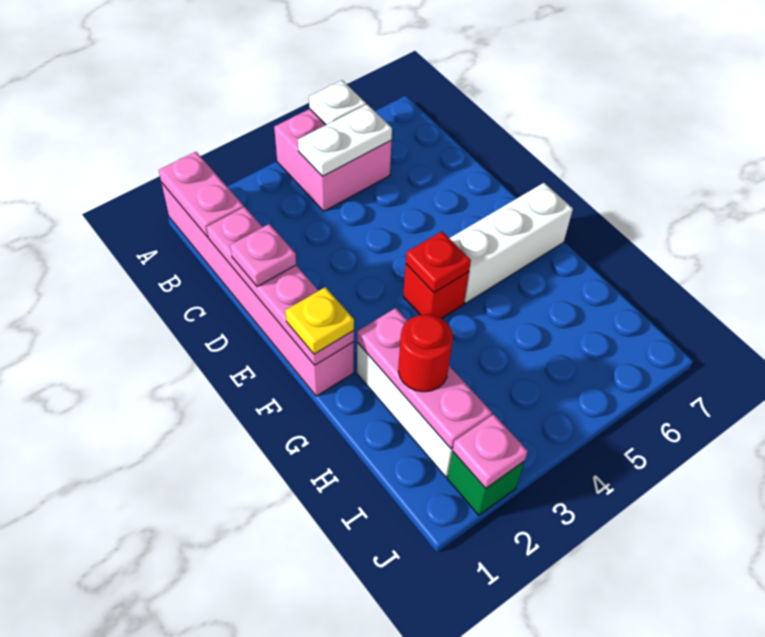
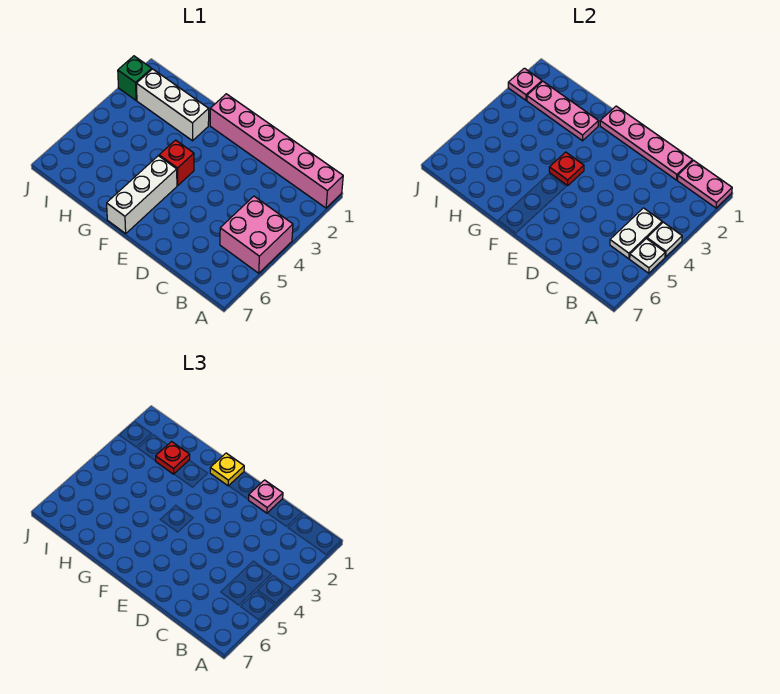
none -> white plate A4 level 2
red round brick H2 level 3 -> red plate H2 level 3

